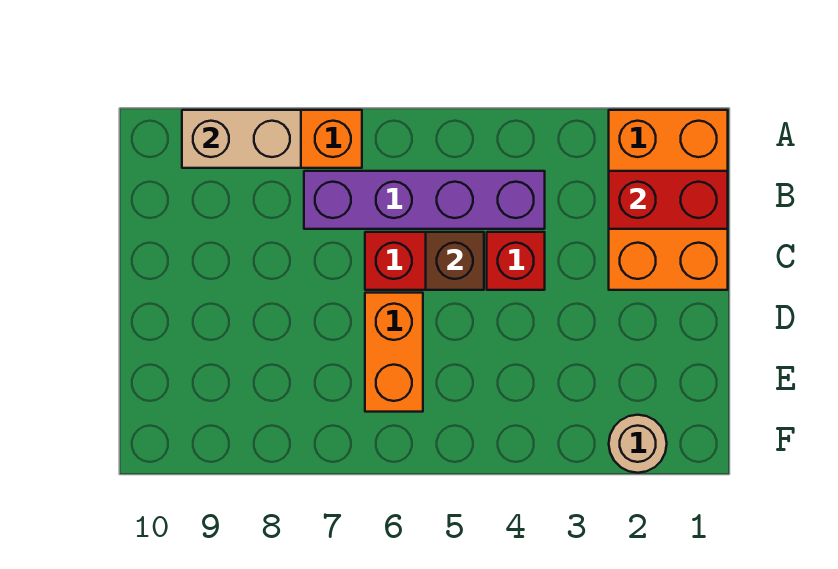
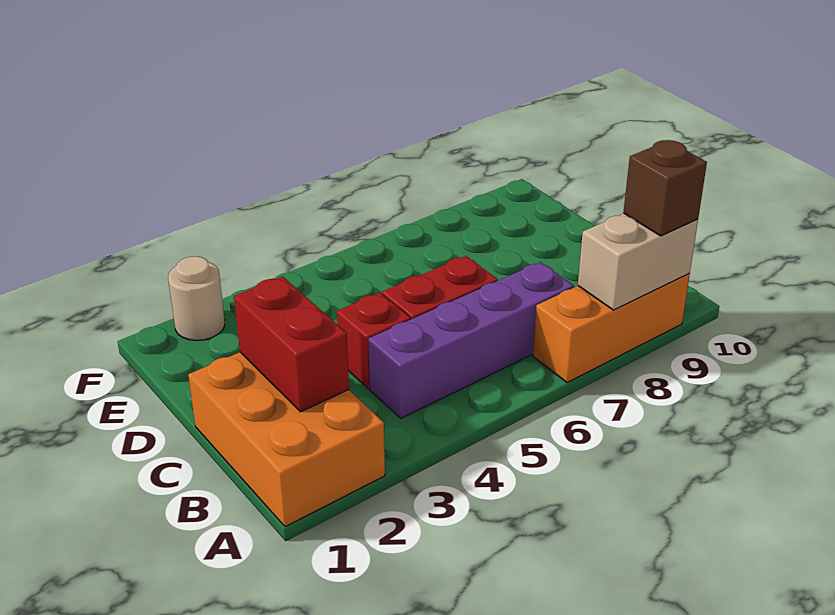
red brick B1:B2 level 2 -> red brick B2:C2 level 2
brown brick C5 level 2 -> brown brick A9 level 3
orange brick D6:E6 level 1 -> none

